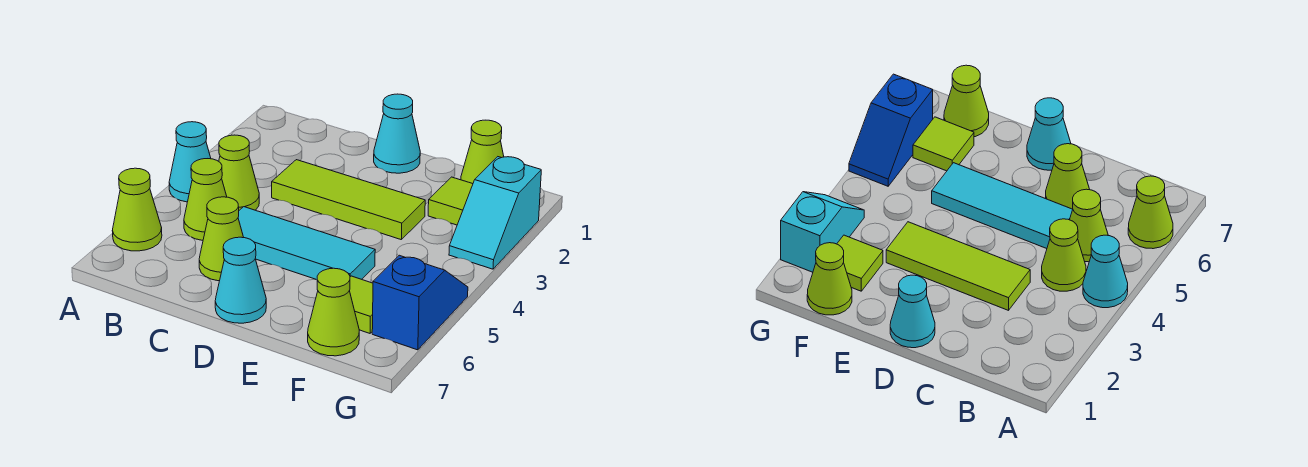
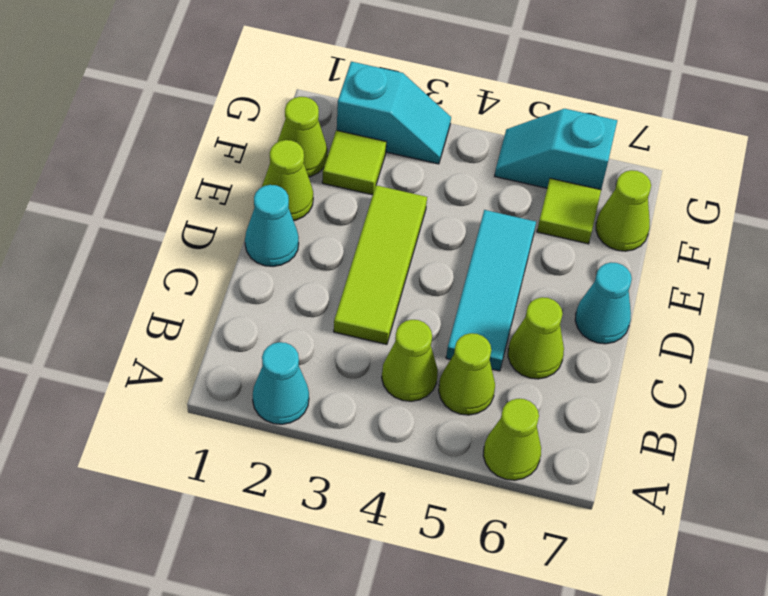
cyan cone A4 level 1 -> cyan cone A2 level 1
none -> lime cone E1 level 1
blue slope G5:G6 level 1 top 6 -> cyan slope G5:G6 level 1 top 6

